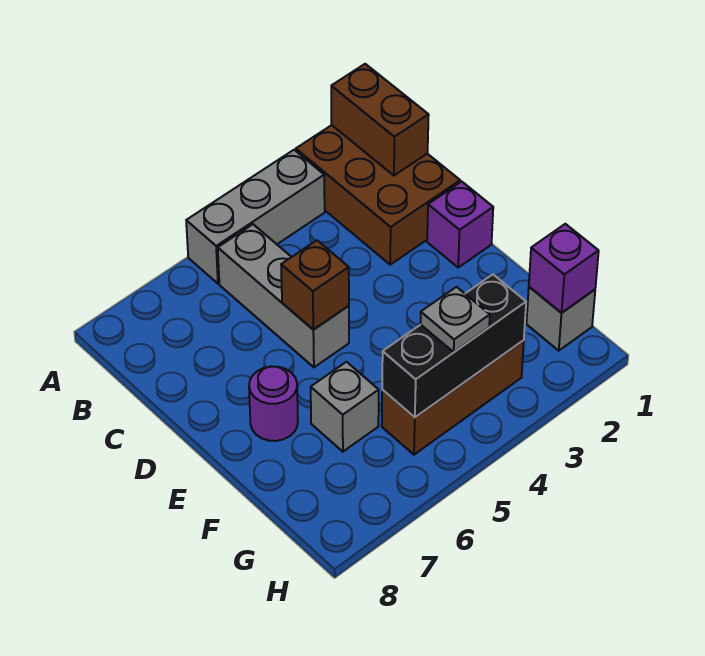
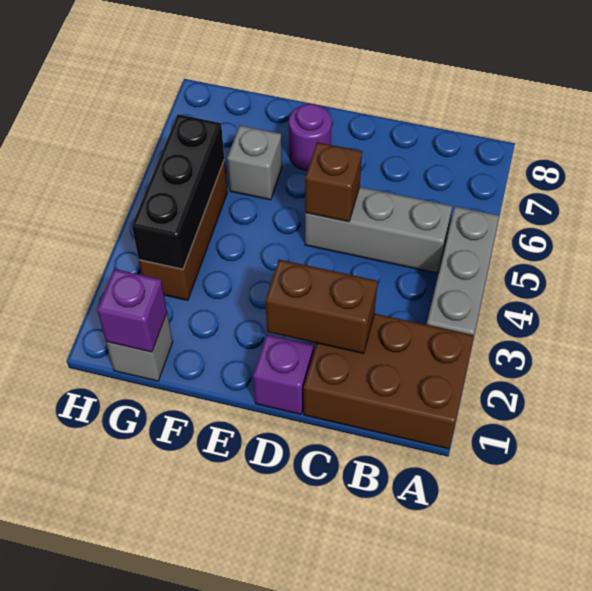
brown brick A1:B1 level 2 -> brown brick C2:D2 level 2
grey plate G4 level 3 -> none

